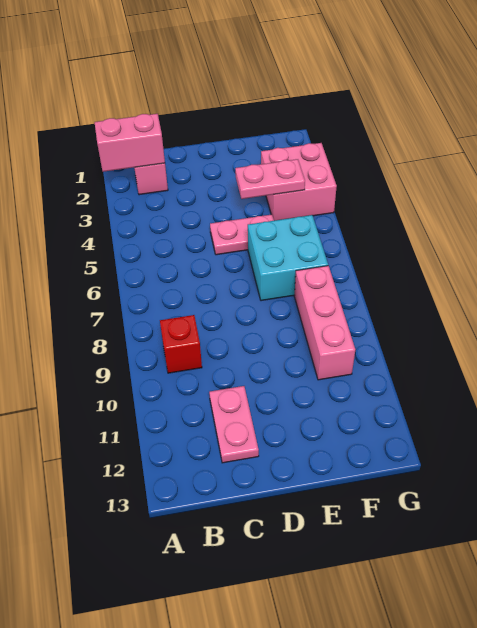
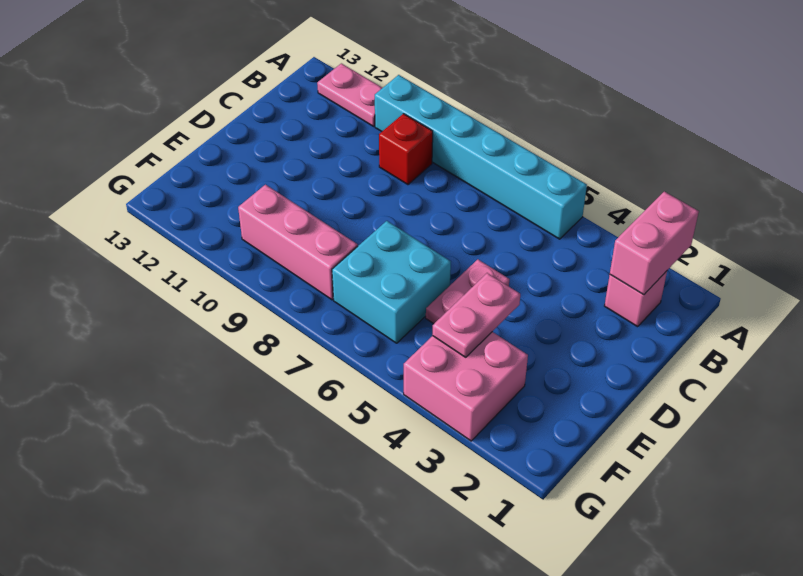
none -> cyan brick A5:A10 level 1
pink plate C11:C12 level 1 -> pink plate A11:A12 level 1

